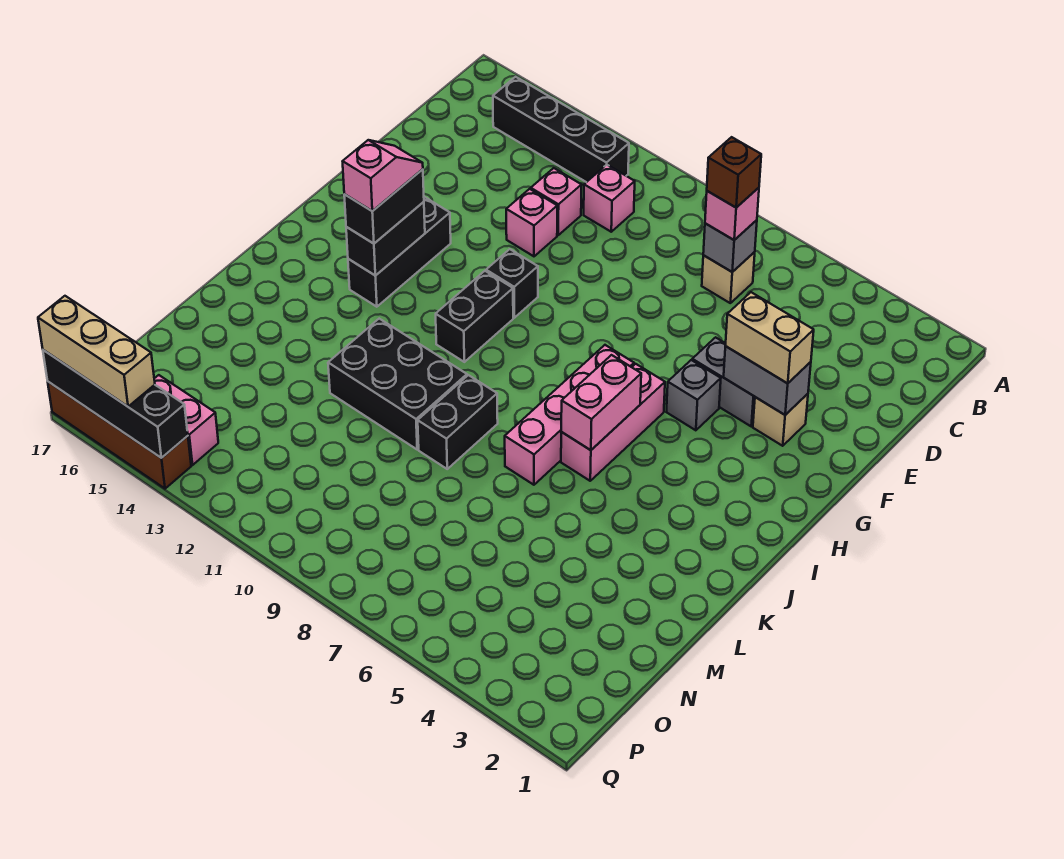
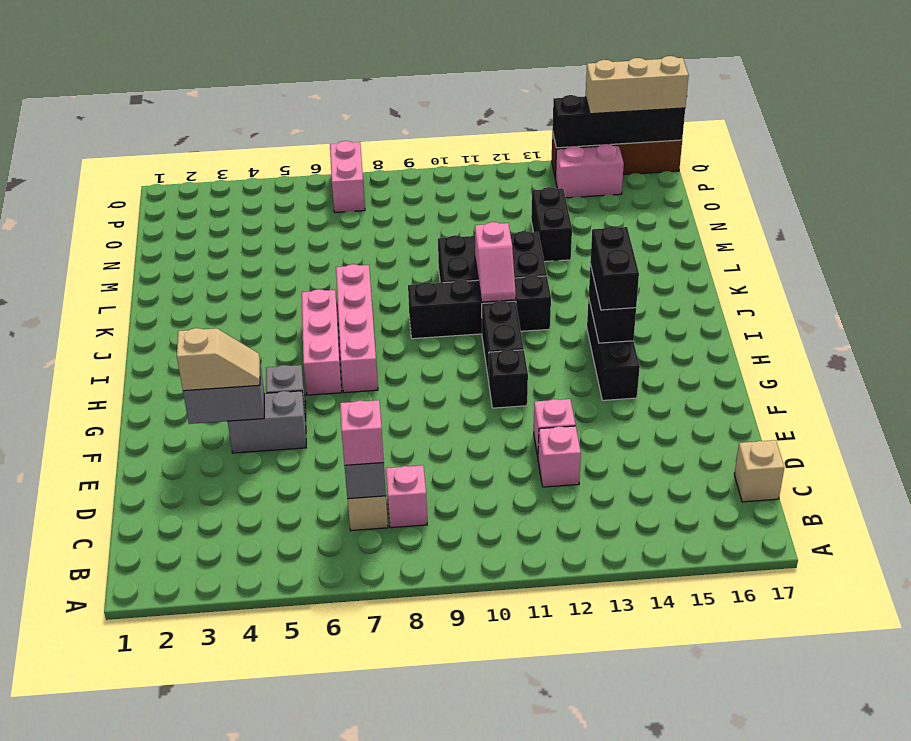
black brick B12:B15 level 1 -> black brick J9:J12 level 1
brown brick C7 level 4 -> none
pink brick C11 level 1 -> pink brick C8 level 1
tan brick F3 level 1 -> tan brick C17 level 1
tan brick F3:F4 level 3 -> tan slope F3:F4 level 3 top 3
pink slope H14:I14 level 4 top I -> pink slope J11:K11 level 2 top K
pink brick I6:J6 level 2 -> pink brick P7:Q7 level 1
black brick K9:L9 level 1 -> black brick M13:N13 level 1

